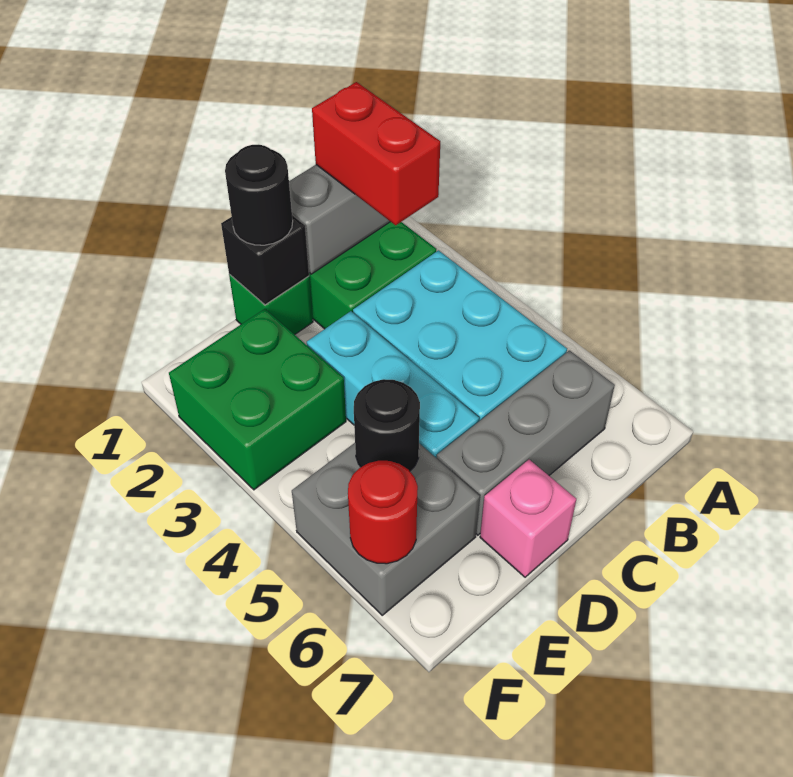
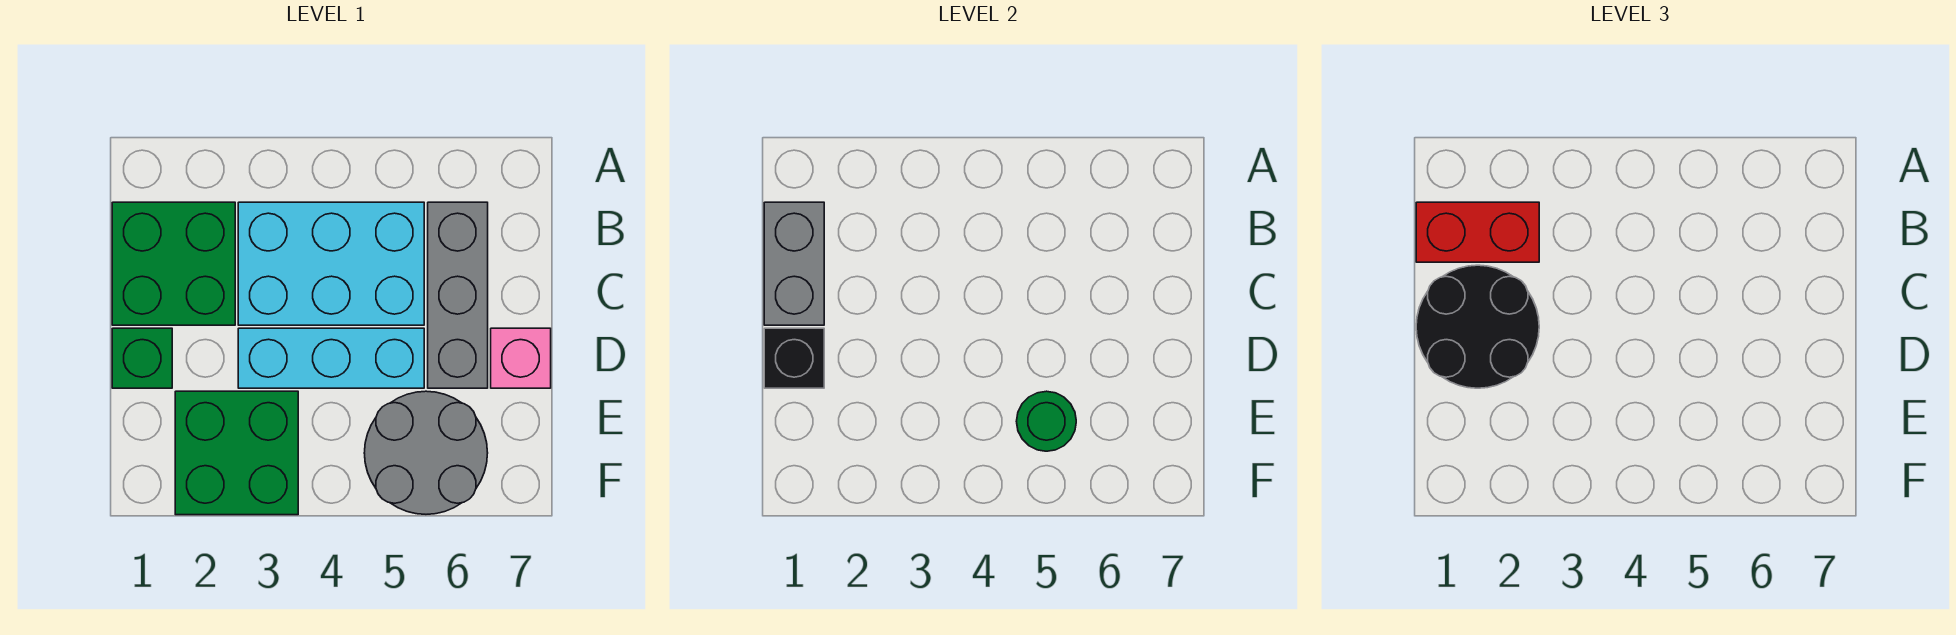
black round brick D1 level 3 -> black round brick C1:D2 level 3
grey brick E5:F6 level 1 -> grey round brick E5:F6 level 1
black round brick E5 level 2 -> green round brick E5 level 2
red round brick F6 level 2 -> none

